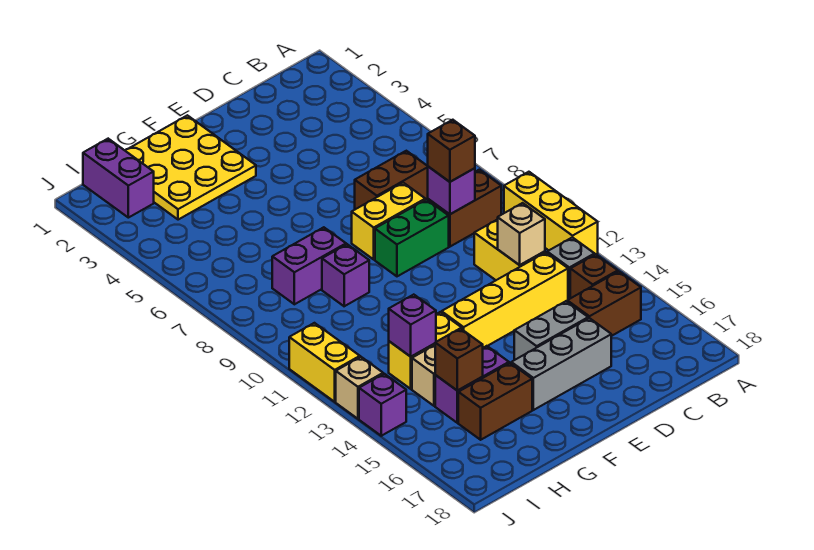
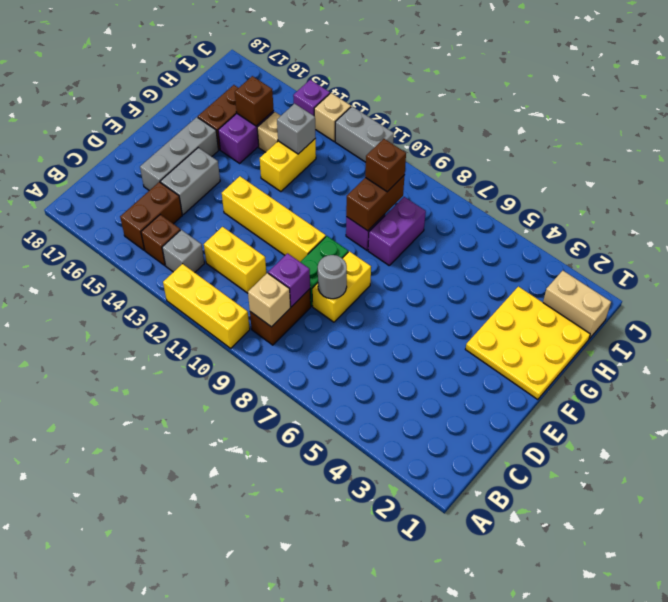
brown brick C7:D7 level 1 -> brown brick G9:H9 level 2
brown brick C9 level 3 -> brown brick H9 level 3
tan brick C12 level 2 -> tan brick B9 level 2
yellow brick C13:F13 level 1 -> yellow brick E10:E13 level 1
none -> grey round brick D8 level 2
purple brick H13 level 2 -> grey brick H13 level 2
purple brick I1:I2 level 1 -> tan brick I1:I2 level 1
yellow brick J11:J12 level 1 -> grey brick J11:J12 level 1

